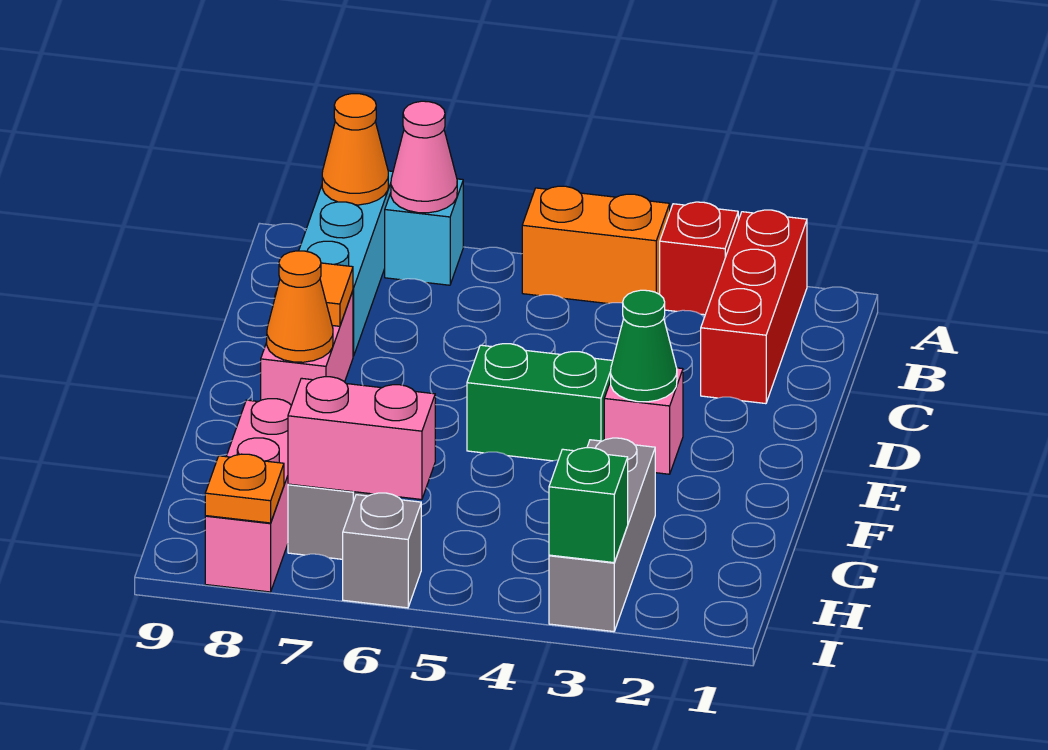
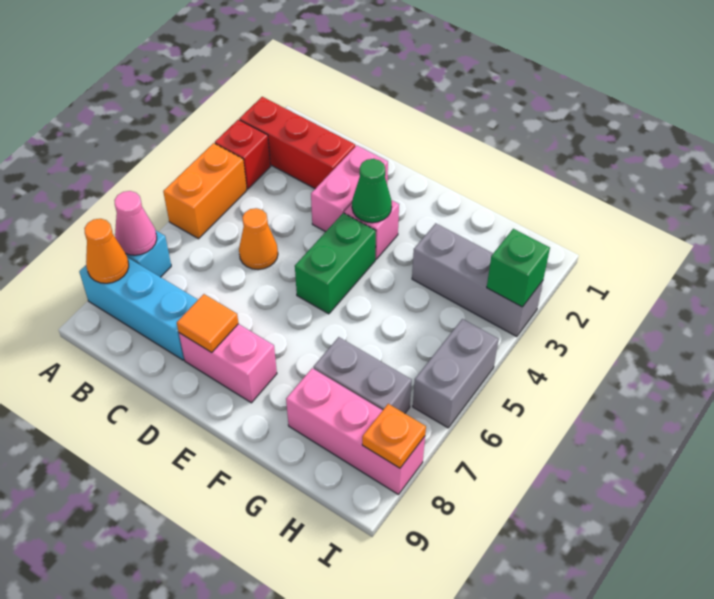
orange cone E8 level 2 -> orange cone C5 level 1
pink brick H6:H7 level 2 -> pink brick D2:D3 level 1
grey brick I6 level 1 -> grey brick I5:I6 level 1

